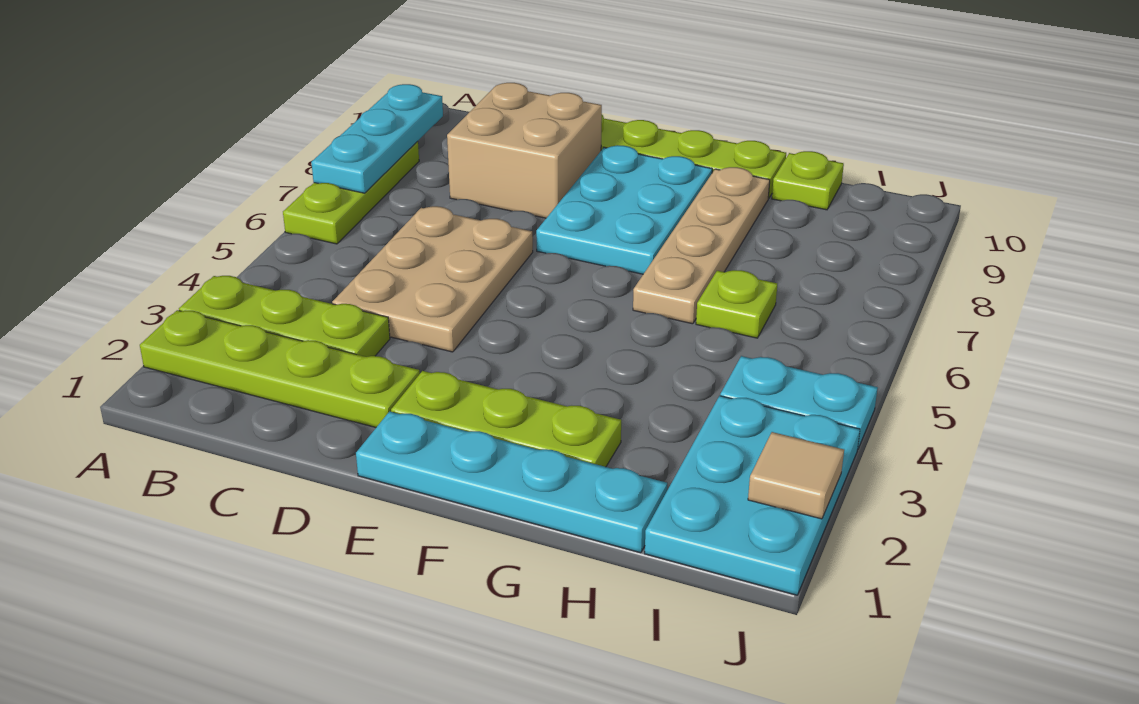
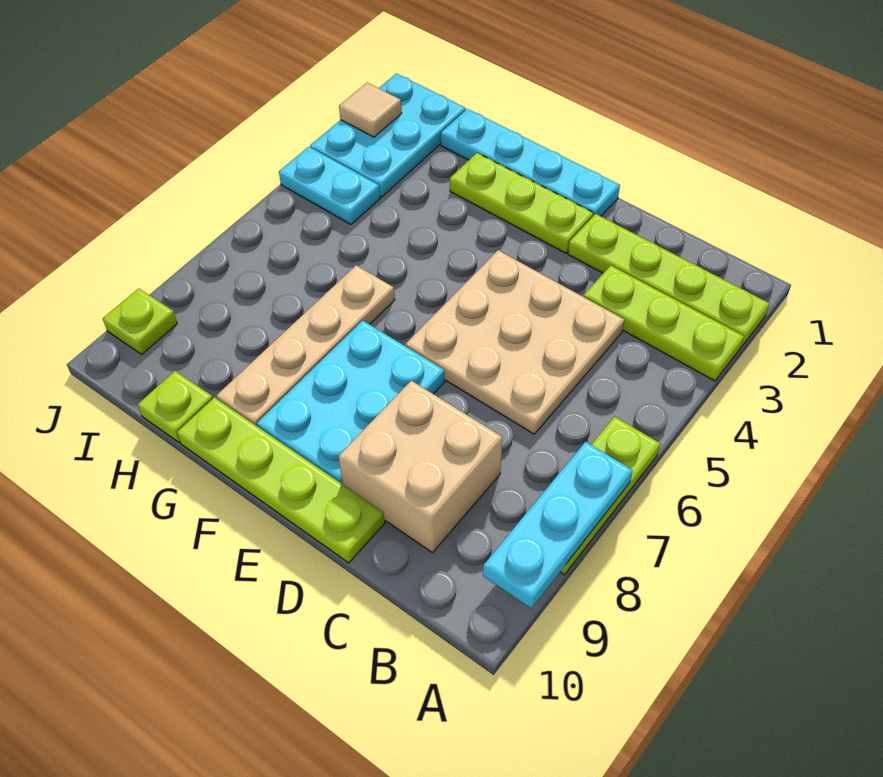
tan plate C4:D6 level 1 -> tan plate C4:E6 level 1
lime plate H6 level 1 -> lime plate J9 level 1

